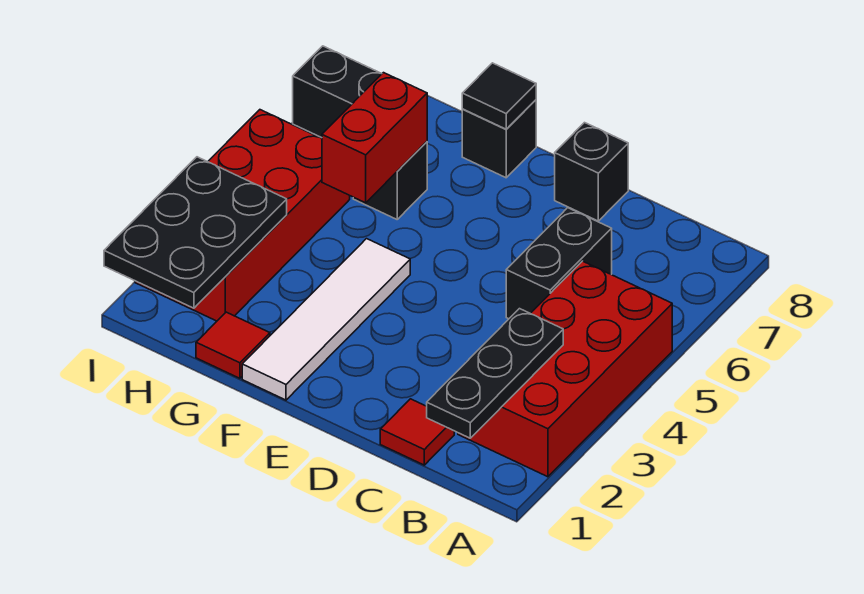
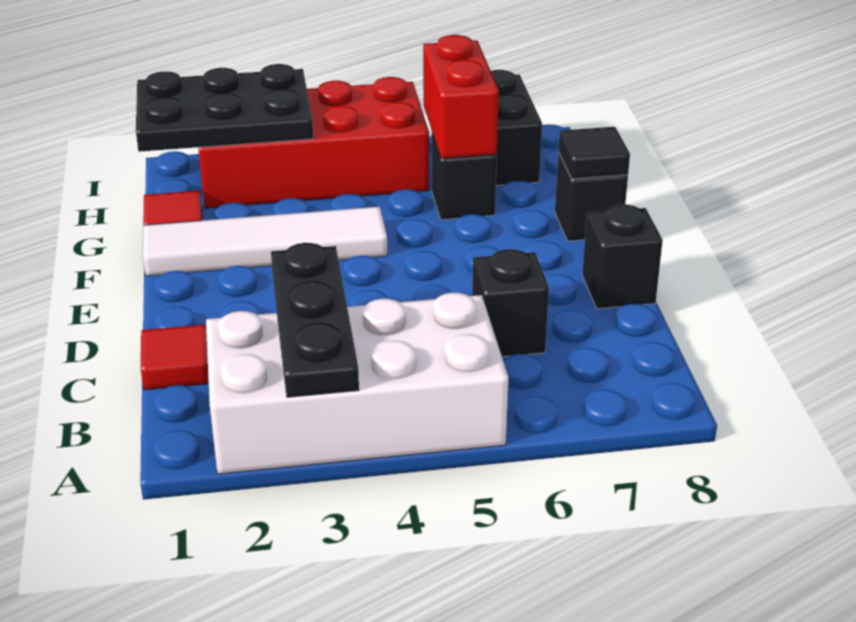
red brick A2:B5 level 1 -> white brick A2:B5 level 1
black plate B1:B3 level 2 -> black plate A3:C3 level 2
black brick C5:C6 level 1 -> black brick C6 level 1
red brick G5:G6 level 2 -> red brick G6:H6 level 2

